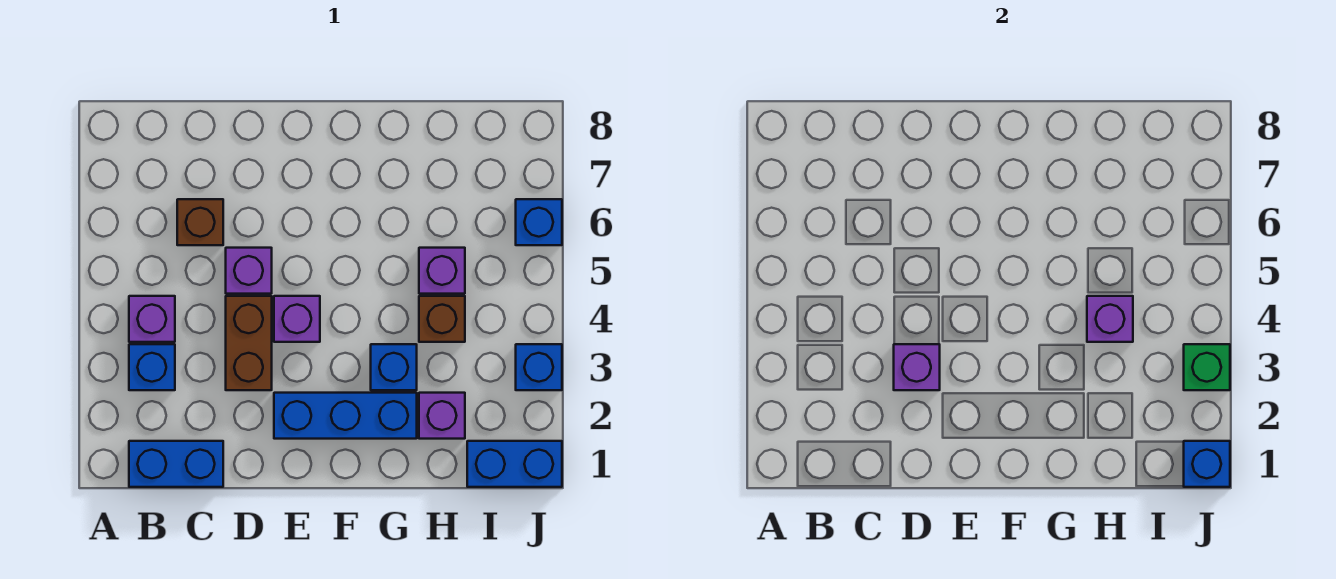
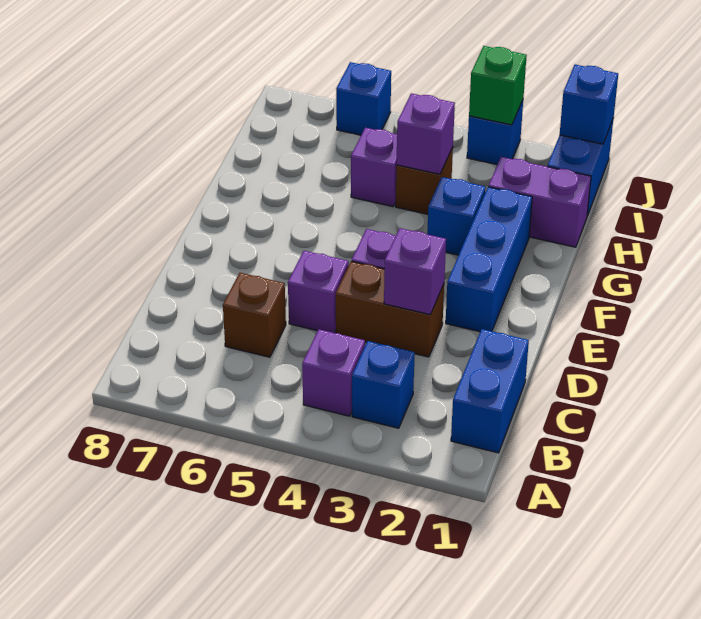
purple brick H2 level 1 -> purple brick H1:H2 level 1

